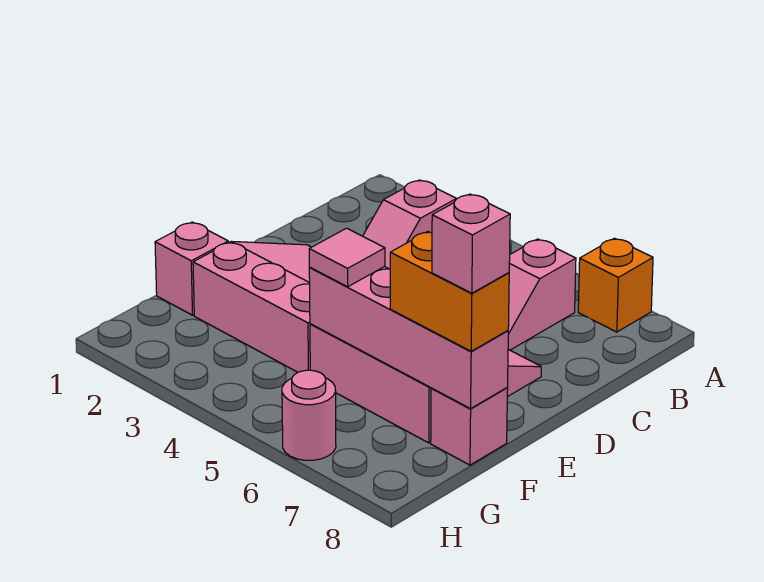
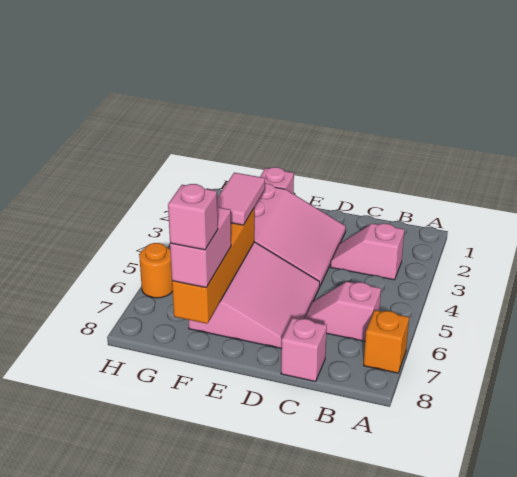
pink brick F5:F8 level 2 -> orange brick F5:F8 level 2
pink tile F5 level 3 -> pink tile F4:F5 level 3
orange brick F7:F8 level 3 -> pink brick F7:F8 level 3
pink brick F8 level 1 -> pink brick C8 level 1
pink round brick H6 level 1 -> orange round brick H6 level 1

